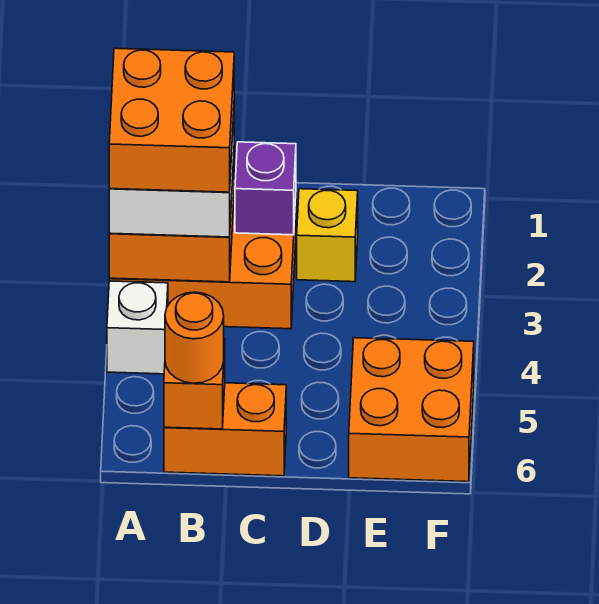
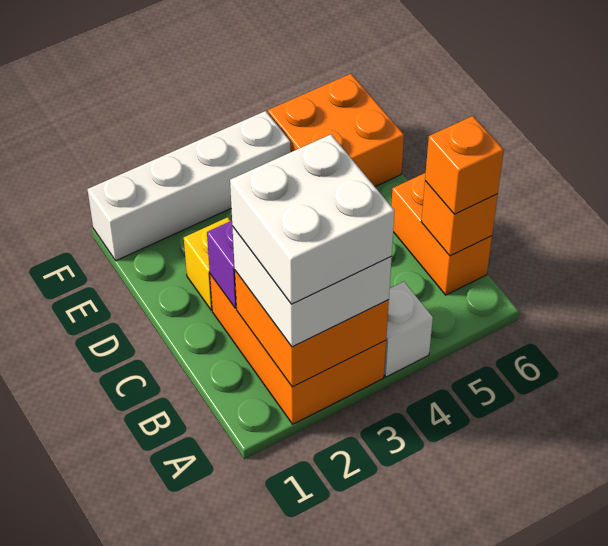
orange brick A2:B3 level 4 -> white brick A2:B3 level 4
orange round brick B6 level 3 -> orange brick B6 level 3
none -> white brick F1:F4 level 1

